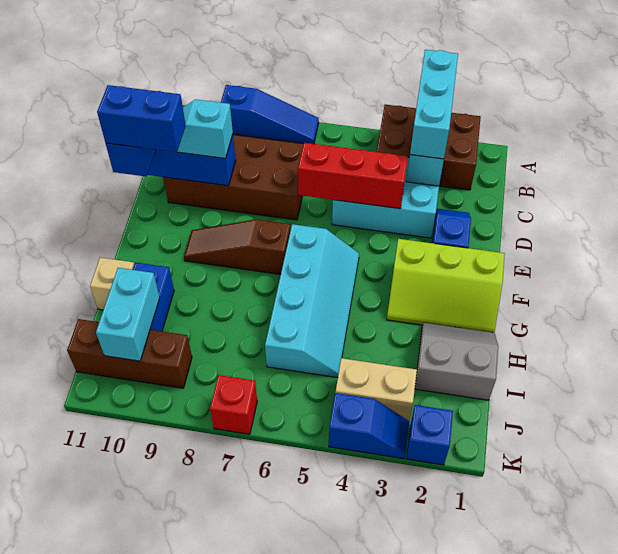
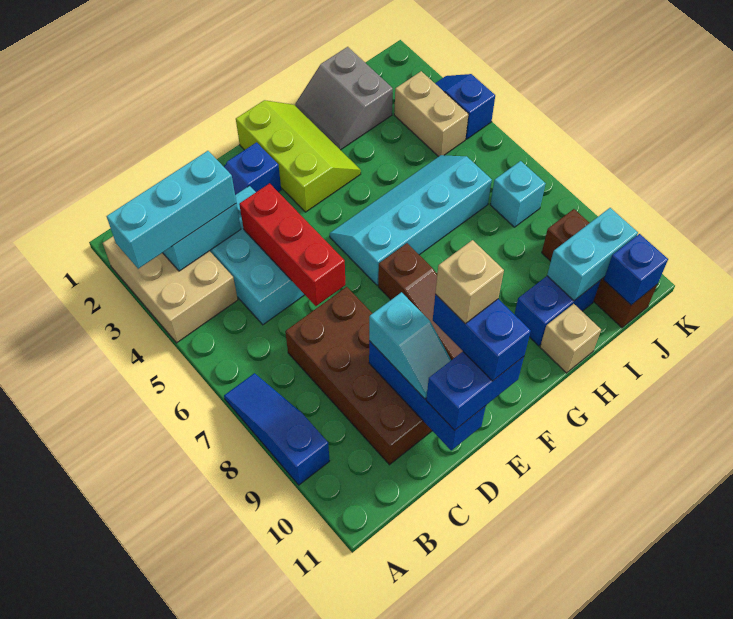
brown brick A2:B4 level 1 -> tan brick A2:B4 level 1
none -> tan brick E10 level 5
none -> cyan brick J7 level 1
blue brick K2 level 1 -> blue brick J11 level 2
red brick K7 level 1 -> none

